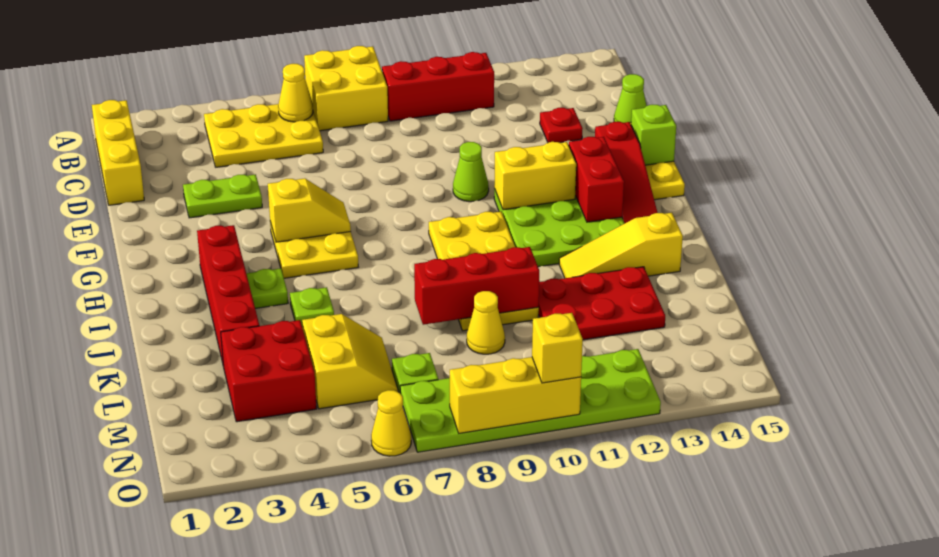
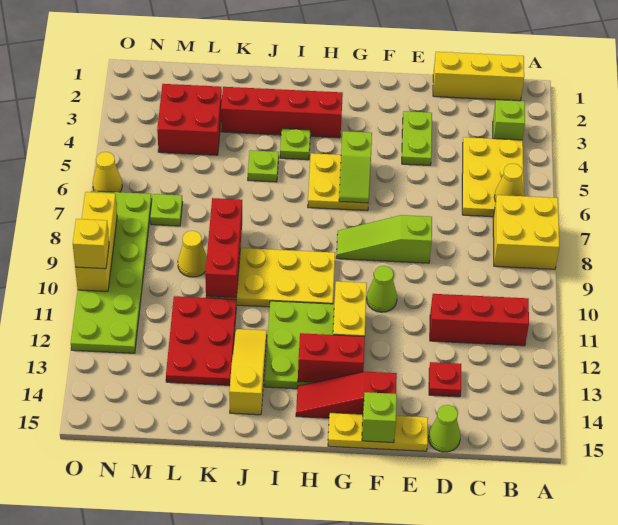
none -> lime brick B3 level 1
red brick B9:B11 level 1 -> red brick B11:D11 level 1
none -> lime slope E8:G8 level 1 top E
yellow slope G5:G6 level 2 top 5 -> lime slope G5:G6 level 2 top 5
yellow slope L5:M6 level 1 top 5 -> none

